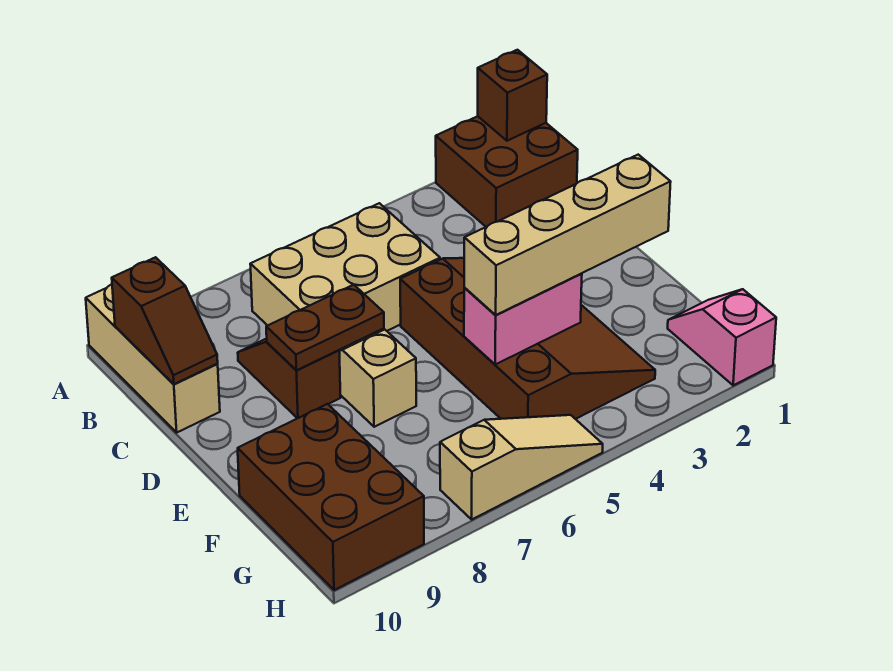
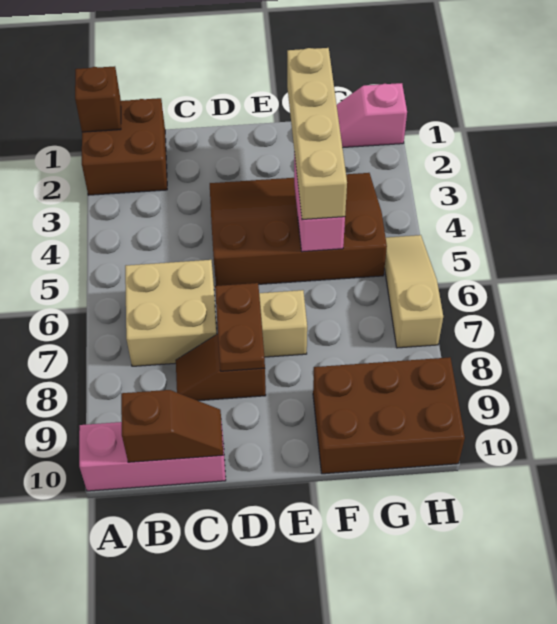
tan brick A10:C10 level 1 -> pink brick A10:C10 level 1
tan brick B5:C7 level 1 -> tan brick B6:C7 level 1

